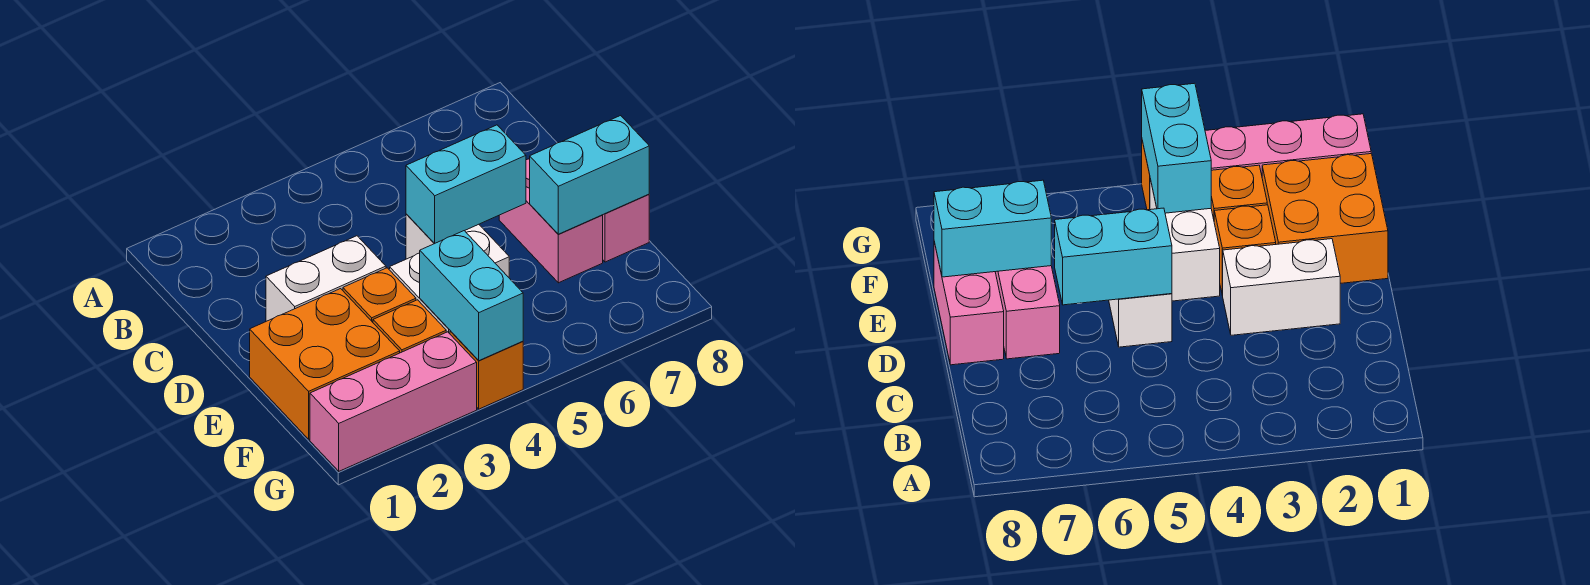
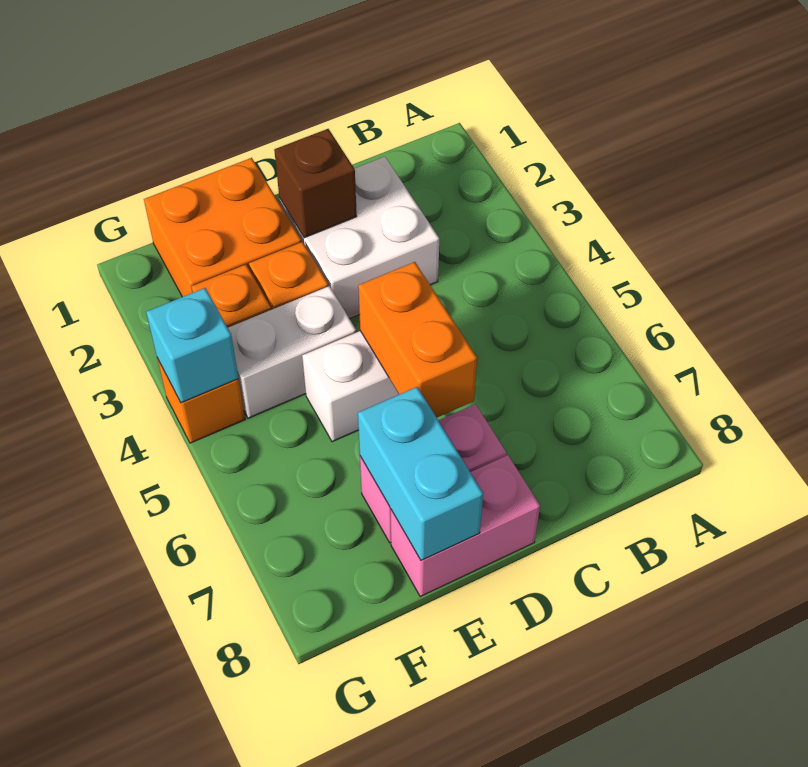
white brick D2:D3 level 1 -> white brick C2:D3 level 1
none -> brown brick D2 level 2
cyan brick D5:D6 level 2 -> orange brick D5:D6 level 2
cyan brick F4:G4 level 2 -> cyan brick G4 level 2
pink brick G1:G3 level 1 -> none

